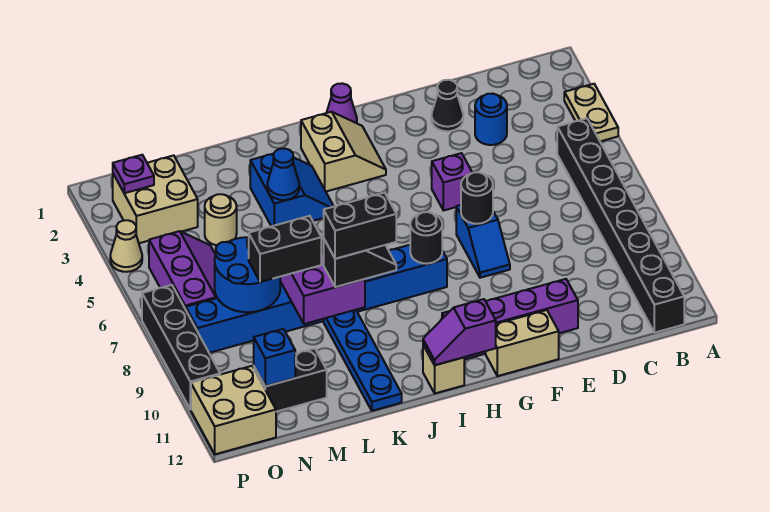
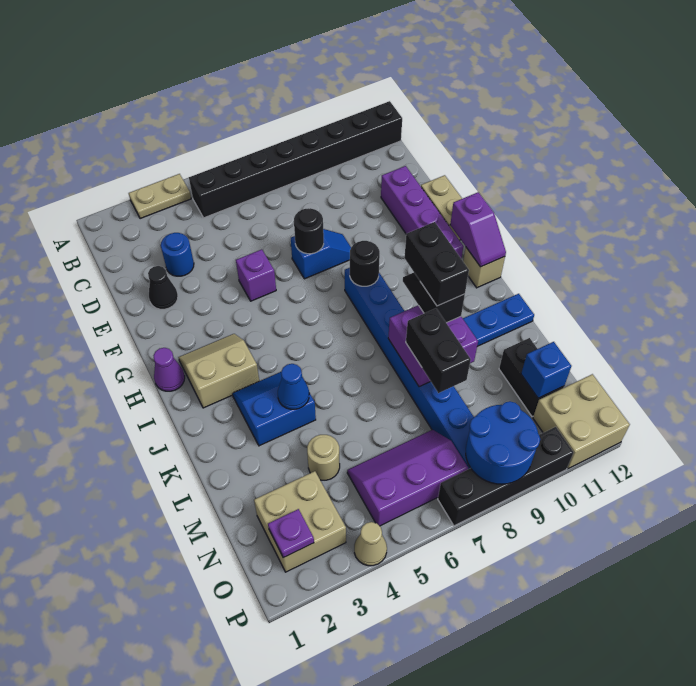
blue round brick M7:N8 level 2 -> blue round brick O8:P9 level 2

